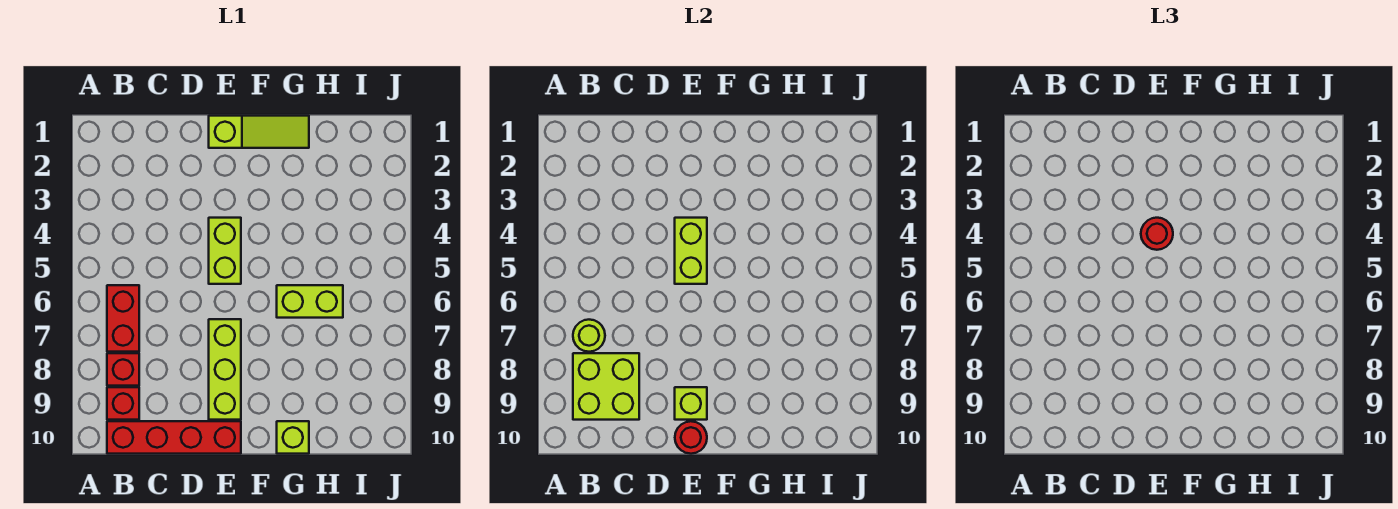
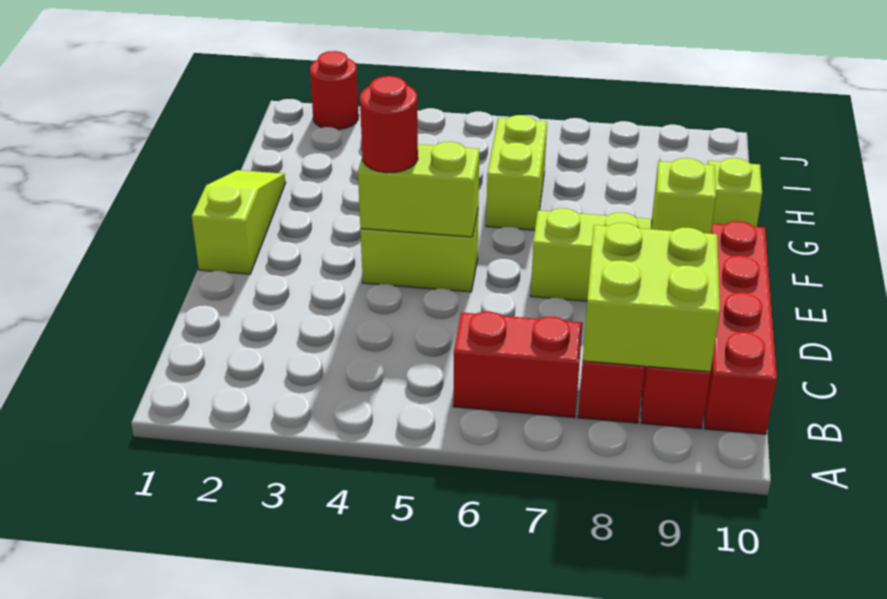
lime round brick B7 level 2 -> none
red round brick E10 level 2 -> red round brick J2 level 1

